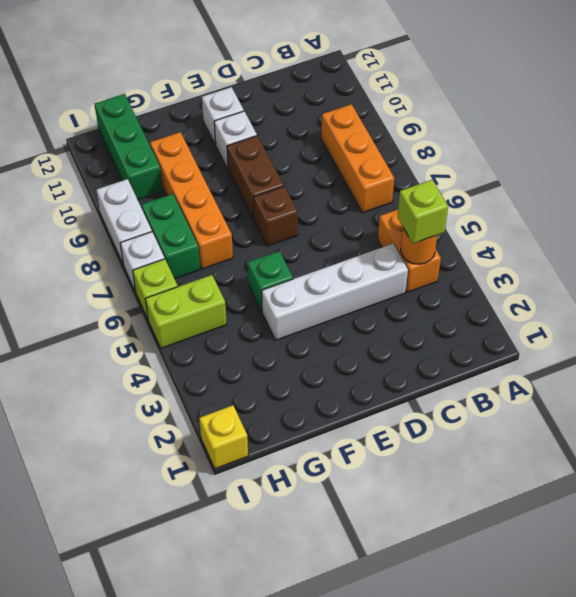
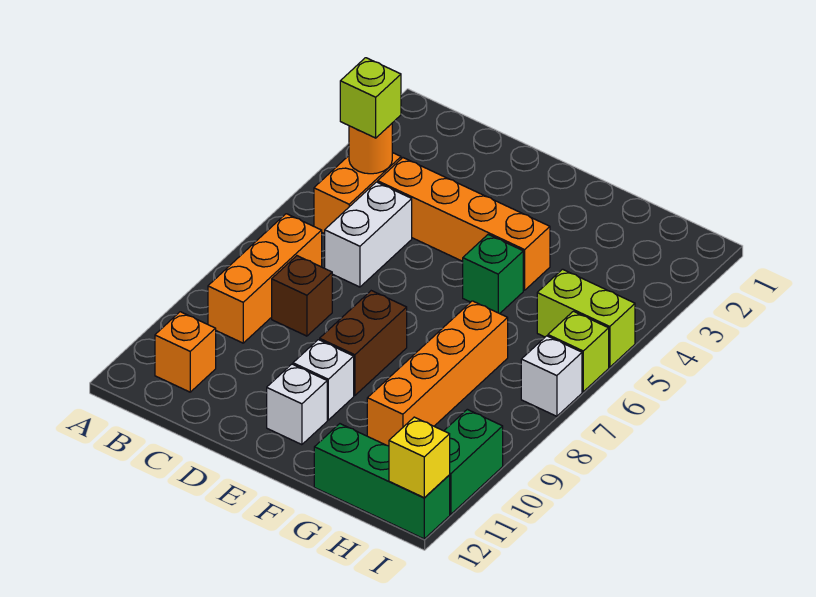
none -> orange brick B11 level 1
white brick C4:F4 level 1 -> orange brick C4:F4 level 1
brown brick E7 level 1 -> brown brick C8 level 1
green brick H7:H8 level 1 -> green brick I10:I11 level 1
green brick H10:H12 level 1 -> green brick G12:I12 level 1
yellow brick I1 level 1 -> yellow brick I12 level 2
white brick I8:I9 level 1 -> white brick C5:C6 level 1

